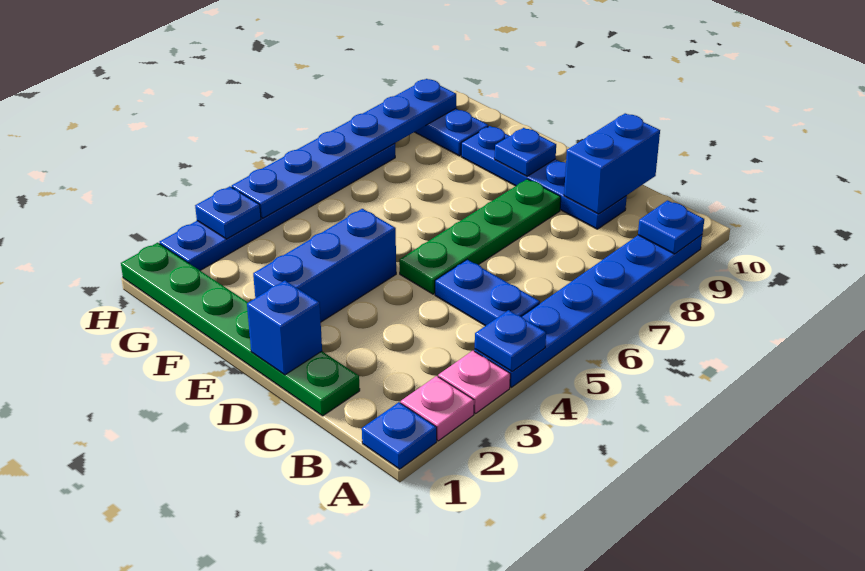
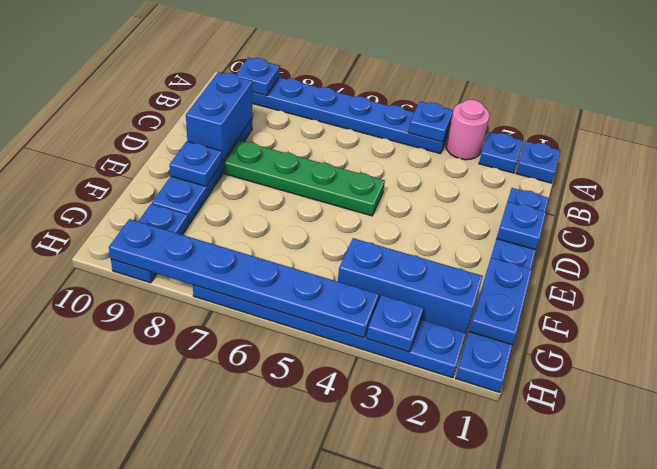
pink plate A2 level 1 -> blue plate A2 level 1
pink plate A3 level 1 -> pink round brick A3 level 1
blue plate B5:C5 level 1 -> blue plate F1:G1 level 2
green plate C1:H1 level 1 -> blue plate C1:H1 level 1
blue brick C9:C10 level 2 -> blue brick C9:D9 level 2
blue brick D1 level 2 -> blue plate D1 level 2
blue brick E2:E4 level 1 -> blue brick G2:G4 level 1

